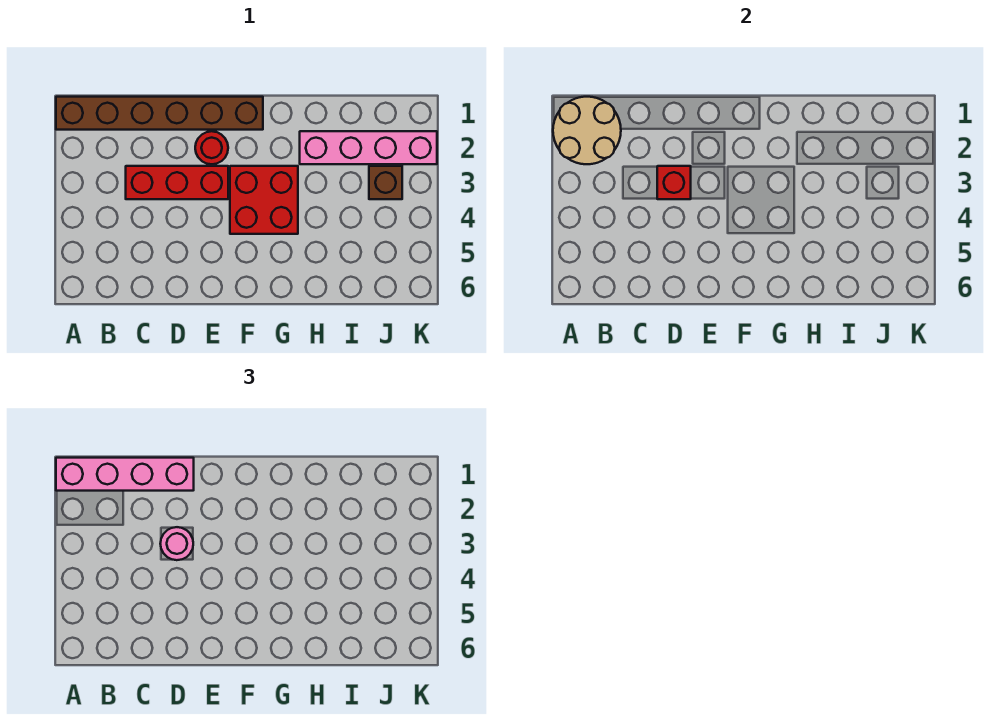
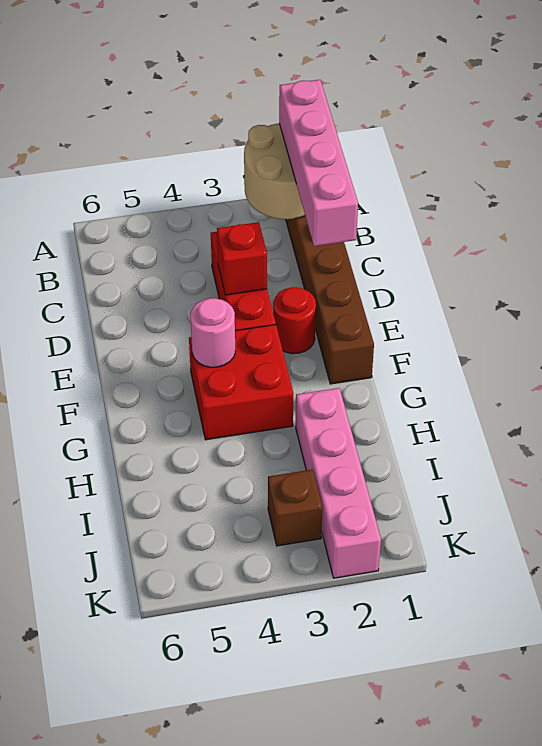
pink round brick D3 level 3 -> pink round brick F4 level 2

